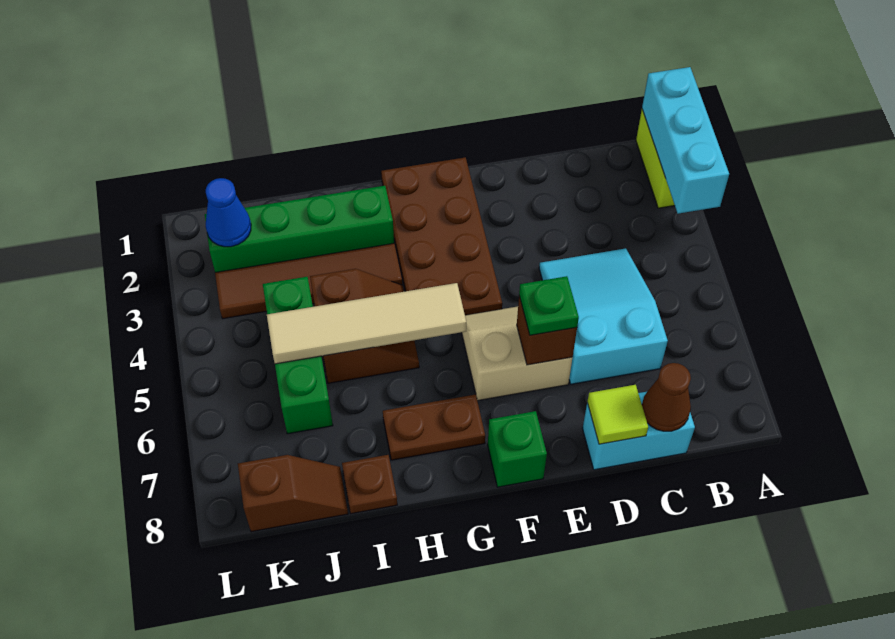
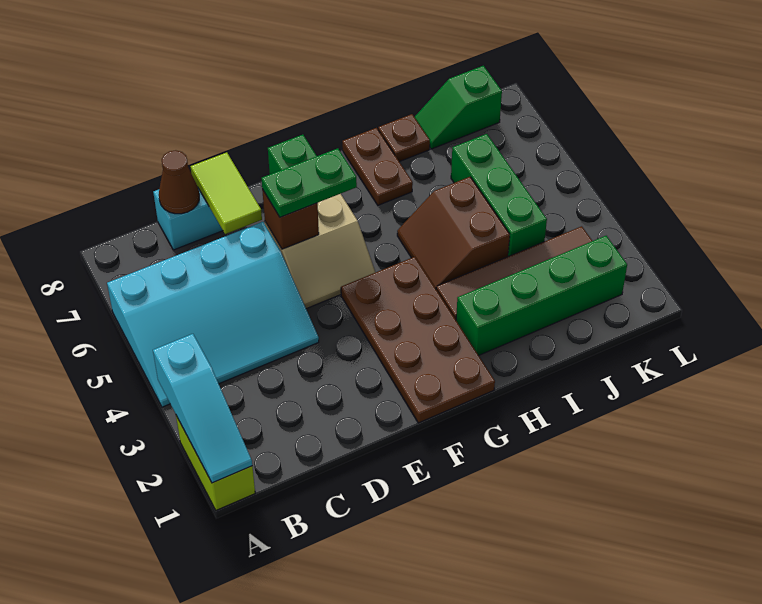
cyan brick A1:A3 level 2 -> cyan slope A1:A3 level 2 top 3
cyan slope C4:D6 level 1 top 6 -> cyan slope A4:D6 level 1 top 6
lime tile D8 level 2 -> lime tile D7:D8 level 2
green plate E6 level 3 -> green plate E6:F6 level 3
tan tile G5:J5 level 2 -> none
brown plate G7:H7 level 1 -> brown plate H7:H8 level 1
brown slope J8:K8 level 1 top K -> green slope J8:K8 level 1 top K
blue cone K2 level 2 -> none

